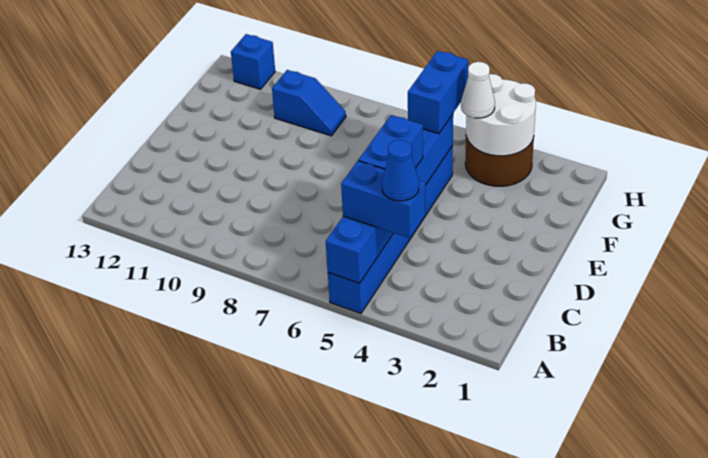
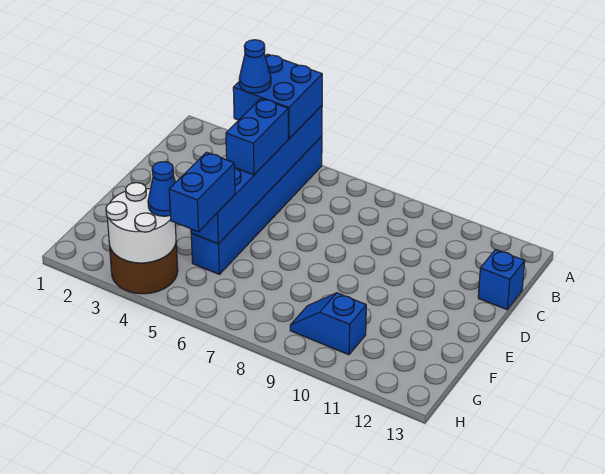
blue brick B4:B5 level 3 -> blue brick A4:B5 level 3
white cone G4 level 3 -> blue cone G4 level 3
blue brick H12 level 1 -> blue brick C13 level 1

